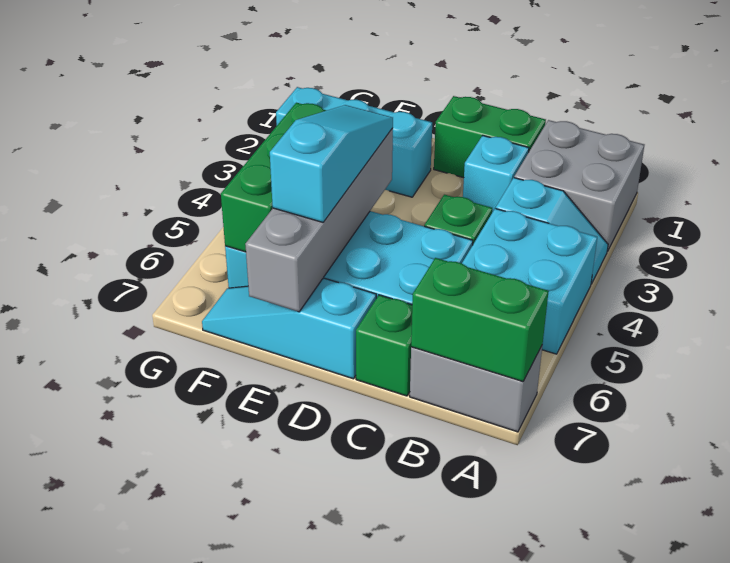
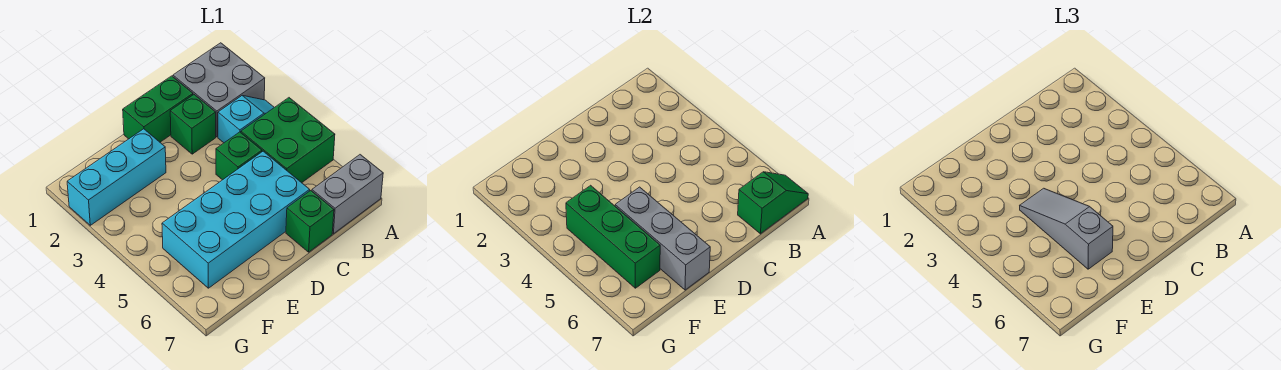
cyan brick A4:B5 level 1 -> green brick A4:B5 level 1
green brick A7:B7 level 2 -> green slope A7:B7 level 2 top B
cyan brick C2 level 1 -> green brick C2 level 1
cyan slope D7:F7 level 1 top D -> none
grey brick E4:E7 level 2 -> grey brick E5:E7 level 2
cyan slope E4:E6 level 3 top 6 -> grey slope E4:E6 level 3 top 6

